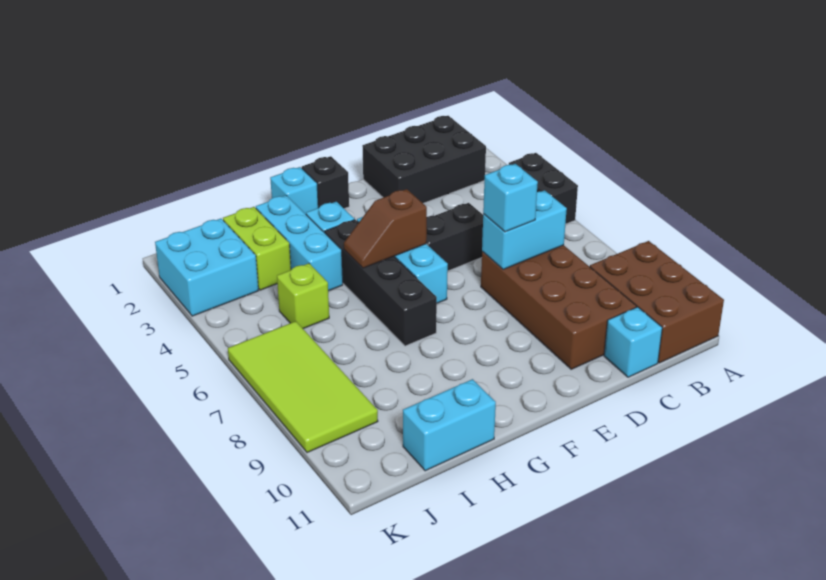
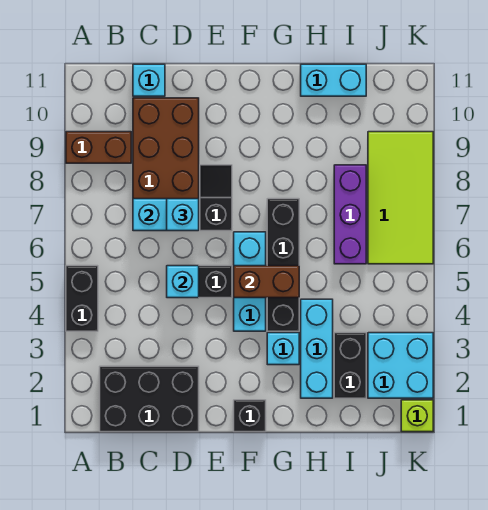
brown brick A9:B11 level 1 -> brown brick A9:B9 level 1
none -> black slope E7:E8 level 1 top 7
brown slope F5:G5 level 2 top F -> brown brick F5:G5 level 2
cyan brick G1 level 1 -> cyan brick D5 level 2
lime brick I2:I3 level 1 -> black brick I2:I3 level 1
lime brick I5 level 1 -> lime brick K1 level 1
none -> purple brick I6:I8 level 1

